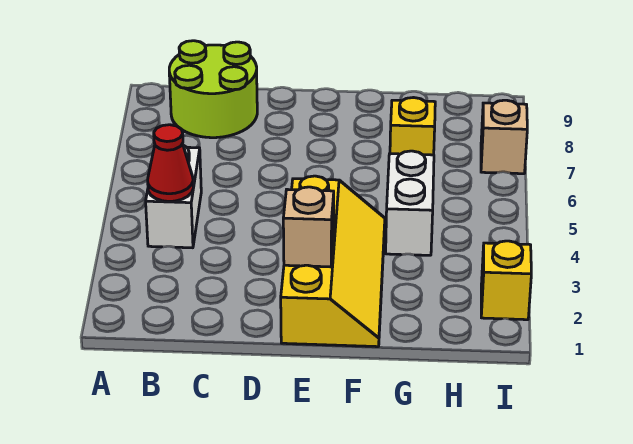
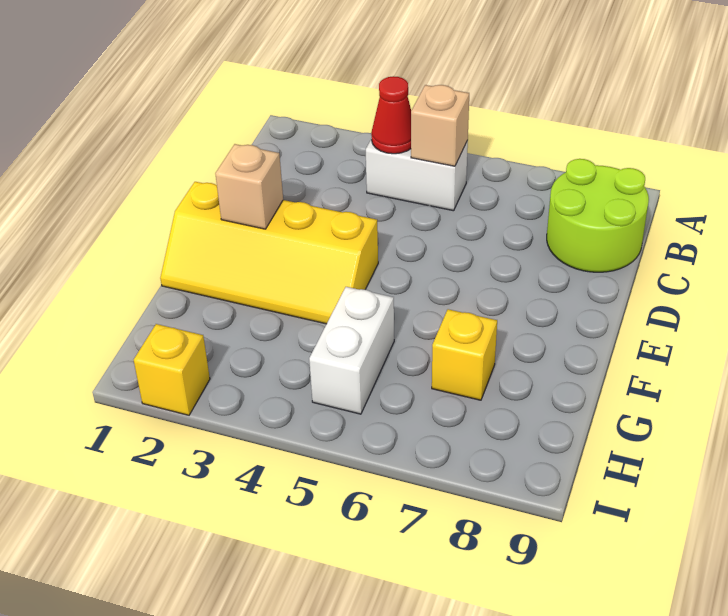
white brick G4:G5 level 1 -> white brick G5:H5 level 1
tan brick I7 level 1 -> tan brick B5 level 2

